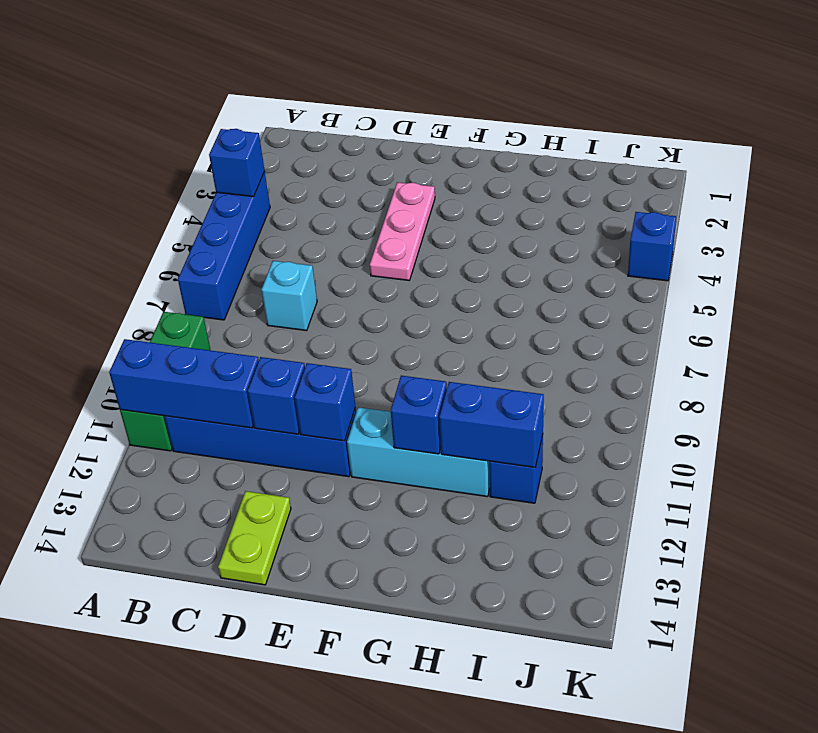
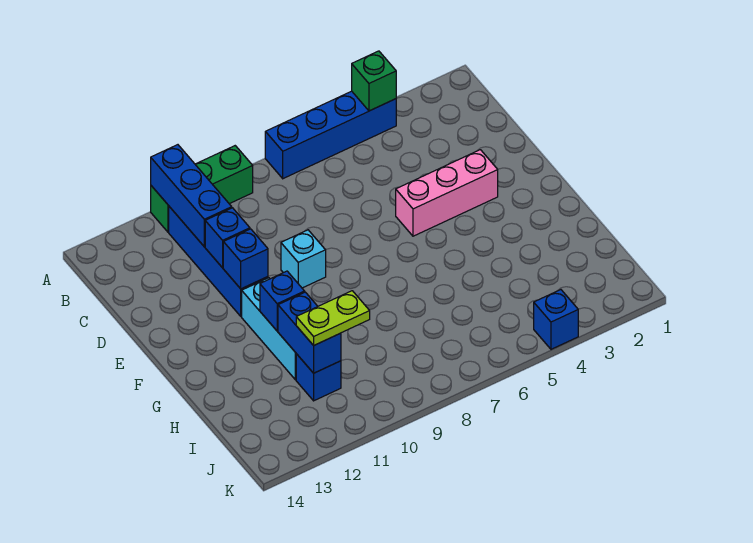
blue brick A4 level 2 -> green brick A4 level 2
cyan brick C7 level 1 -> cyan brick E9 level 1
lime plate D13:D14 level 1 -> lime plate I10:I11 level 3
pink plate E3:E5 level 1 -> pink brick E3:E5 level 1

